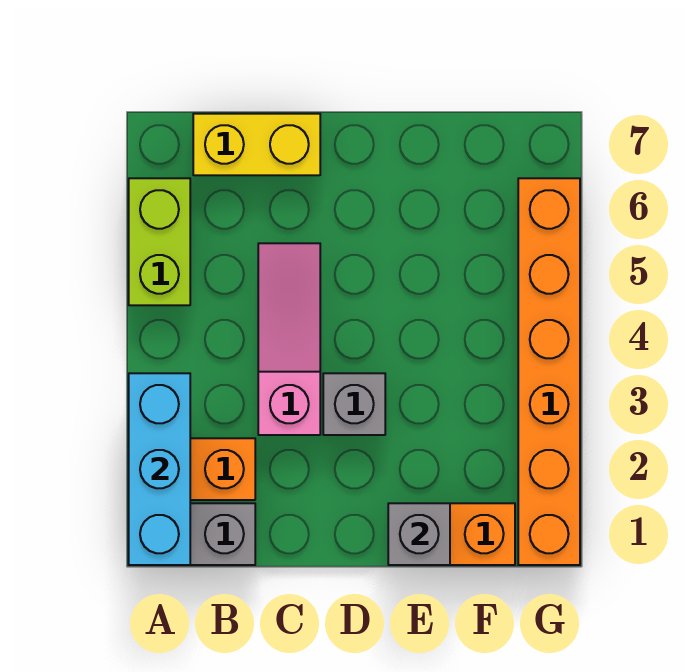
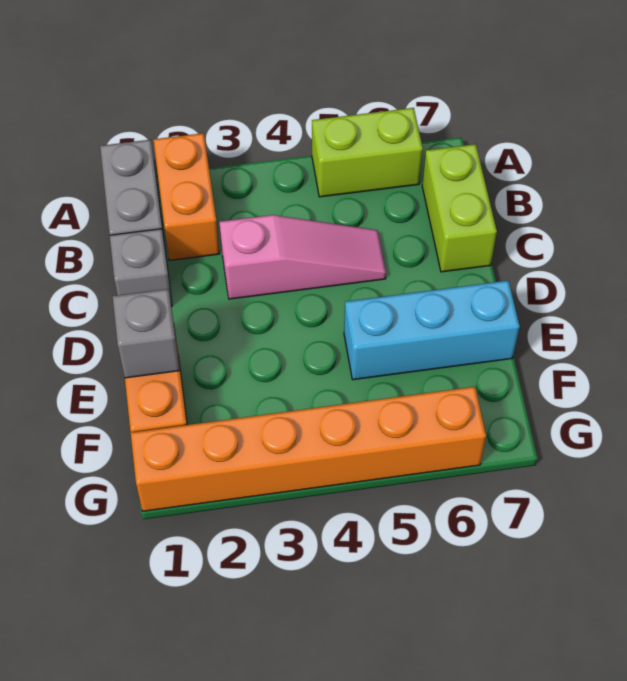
cyan brick A1:A3 level 2 -> cyan brick E5:E7 level 1
yellow brick B7:C7 level 1 -> lime brick B7:C7 level 1
grey brick D3 level 1 -> grey brick C1 level 1

